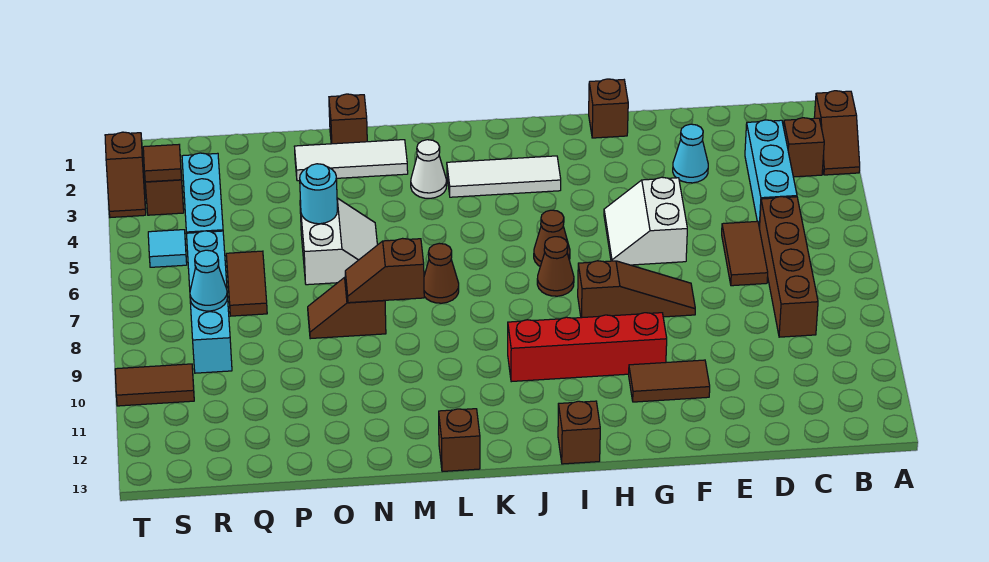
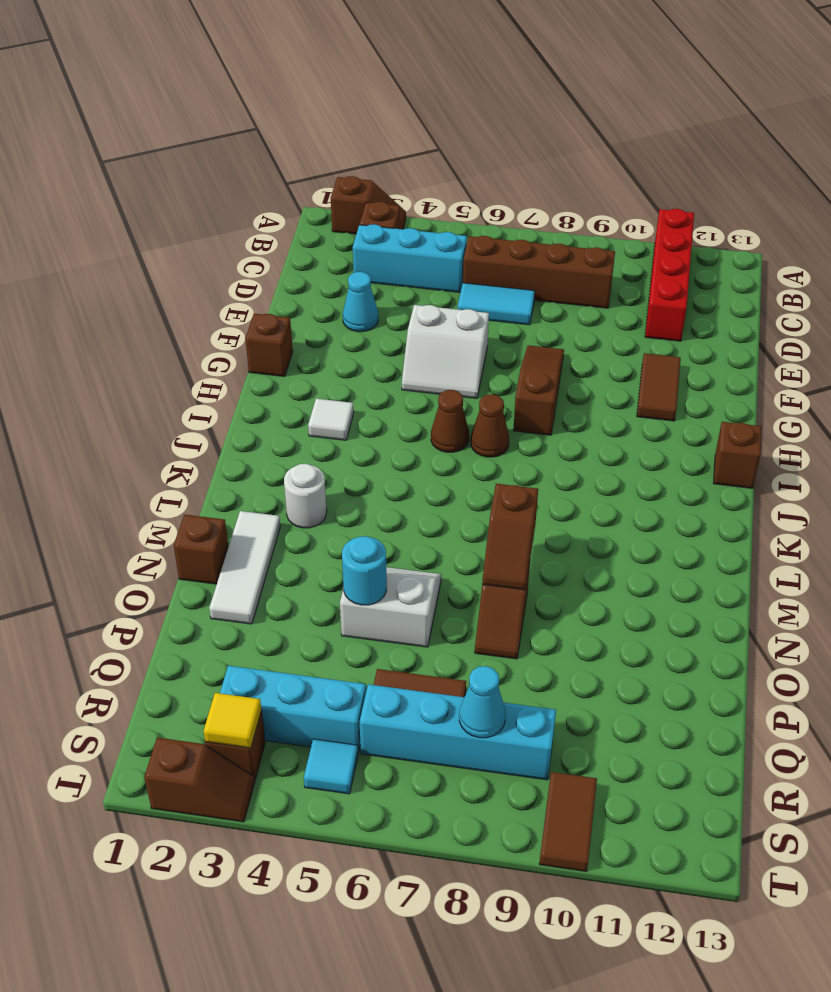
brown tile D6:D7 level 1 -> cyan tile D6:D7 level 1
red brick G10:J10 level 1 -> red brick A11:D11 level 1
white tile I3:K3 level 1 -> white tile I3 level 1
white cone L3 level 1 -> white round brick L3 level 1
brown cone L7 level 1 -> none
brown brick L13 level 1 -> none
brown tile S3 level 2 -> yellow tile S3 level 2

